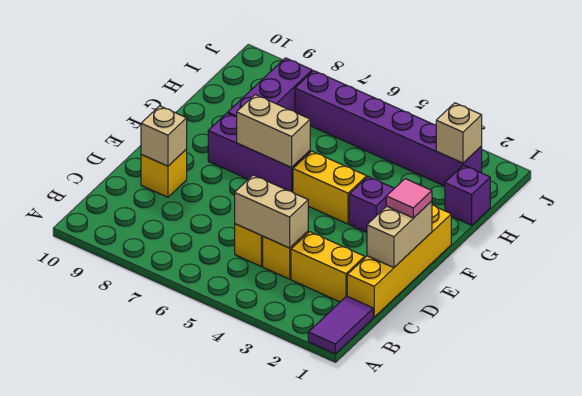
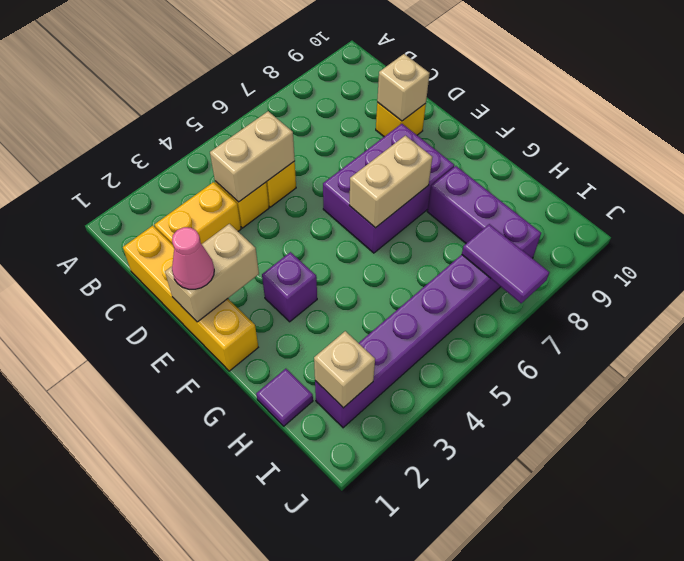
purple tile A1:B1 level 1 -> purple tile I7:J7 level 2
tan brick D1:E1 level 2 -> tan brick E1:E2 level 2
pink tile E1 level 3 -> pink cone E1 level 3
yellow brick F4:F5 level 1 -> none
purple brick F6:F8 level 1 -> purple brick E6:F8 level 1
purple brick H1 level 1 -> purple tile H1 level 1

